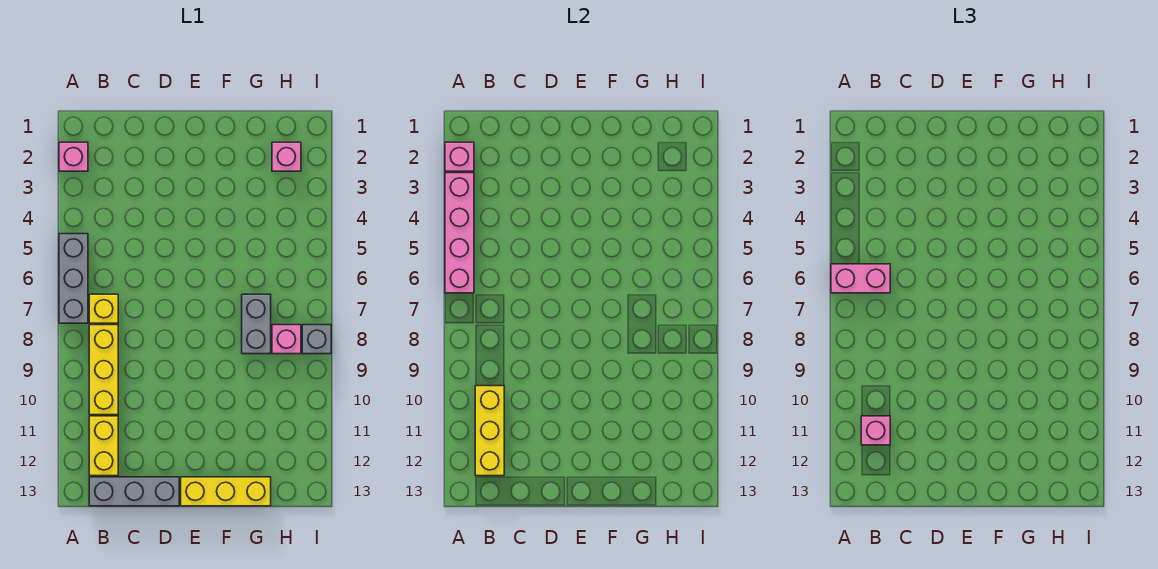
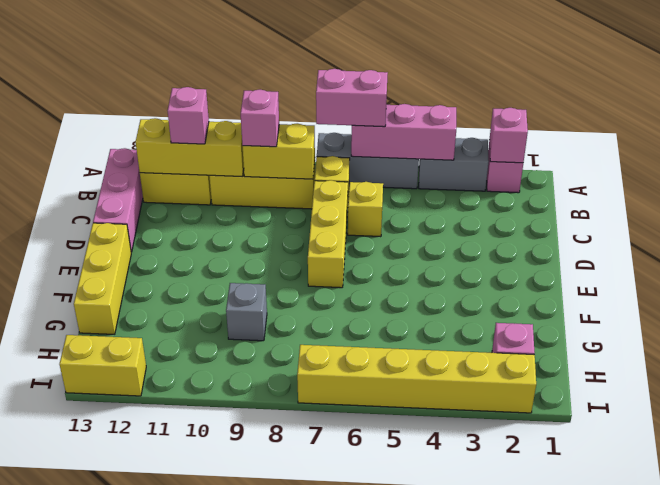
pink brick A3:A6 level 2 -> pink brick A4:A6 level 2
pink brick A6:B6 level 3 -> pink brick A6:A7 level 3
none -> yellow brick B8:B9 level 2
grey brick B13:D13 level 1 -> pink brick B13:D13 level 1
none -> yellow brick C6 level 1
none -> yellow brick C7:E7 level 1
grey brick G7:G8 level 1 -> grey brick A3:A4 level 1
pink brick H8 level 1 -> pink brick B9 level 3
none -> yellow brick I2:I7 level 1
grey brick I8 level 1 -> grey brick G9 level 1
none -> yellow brick I12:I13 level 1

